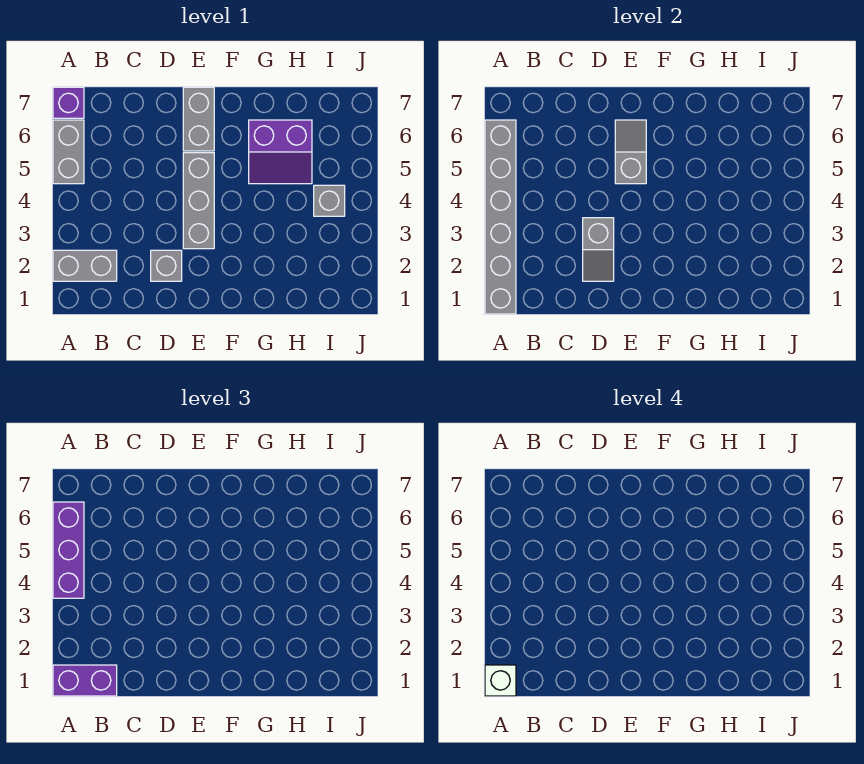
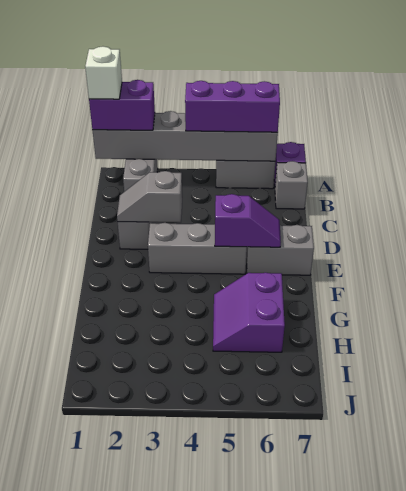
purple brick A1:B1 level 3 -> purple brick A1:A2 level 3
grey slope E5:E6 level 2 top 5 -> purple slope E5:E6 level 2 top 5
grey brick I4 level 1 -> grey brick B7 level 1

